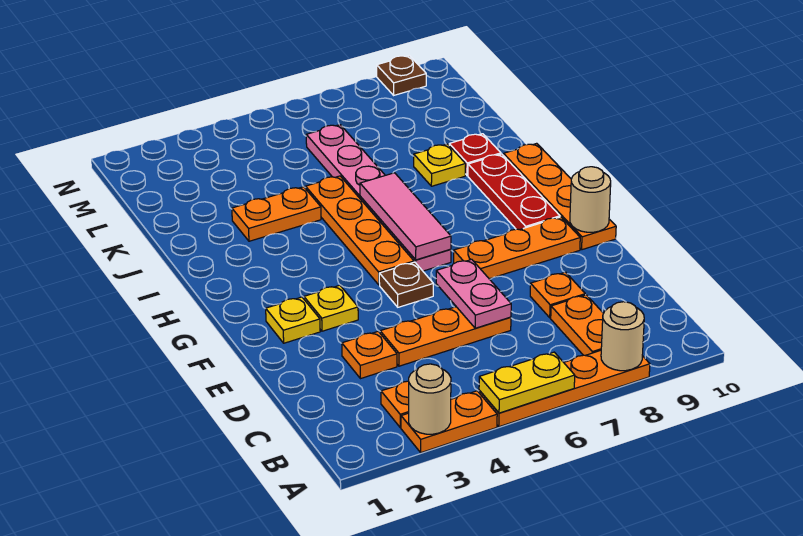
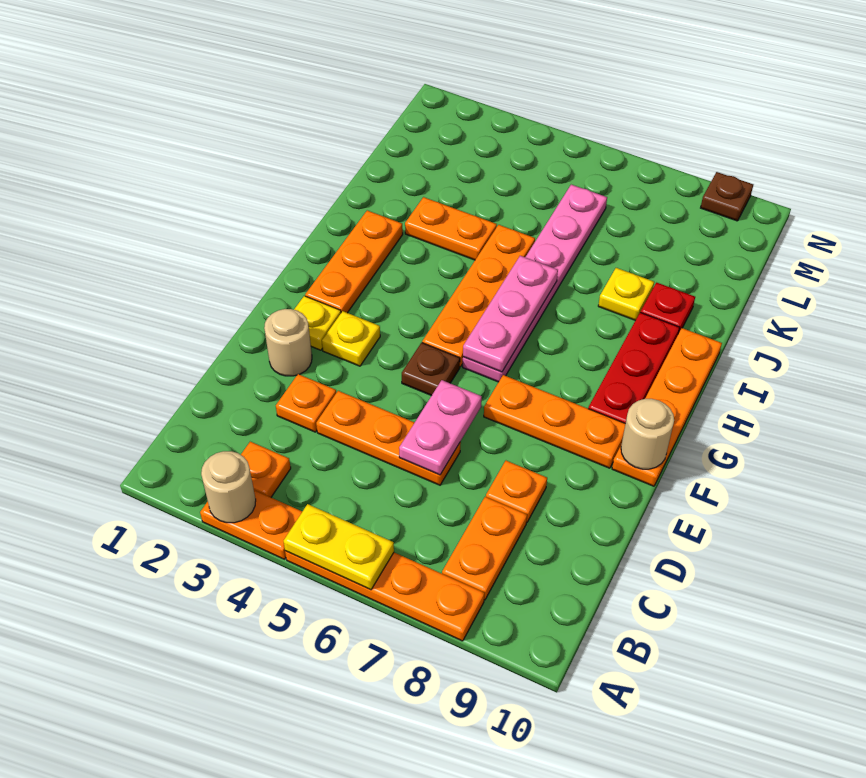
tan round brick A8 level 2 -> tan round brick E2 level 1
none -> orange plate G2:I2 level 1
pink tile G6:I6 level 2 -> pink plate G6:I6 level 2

